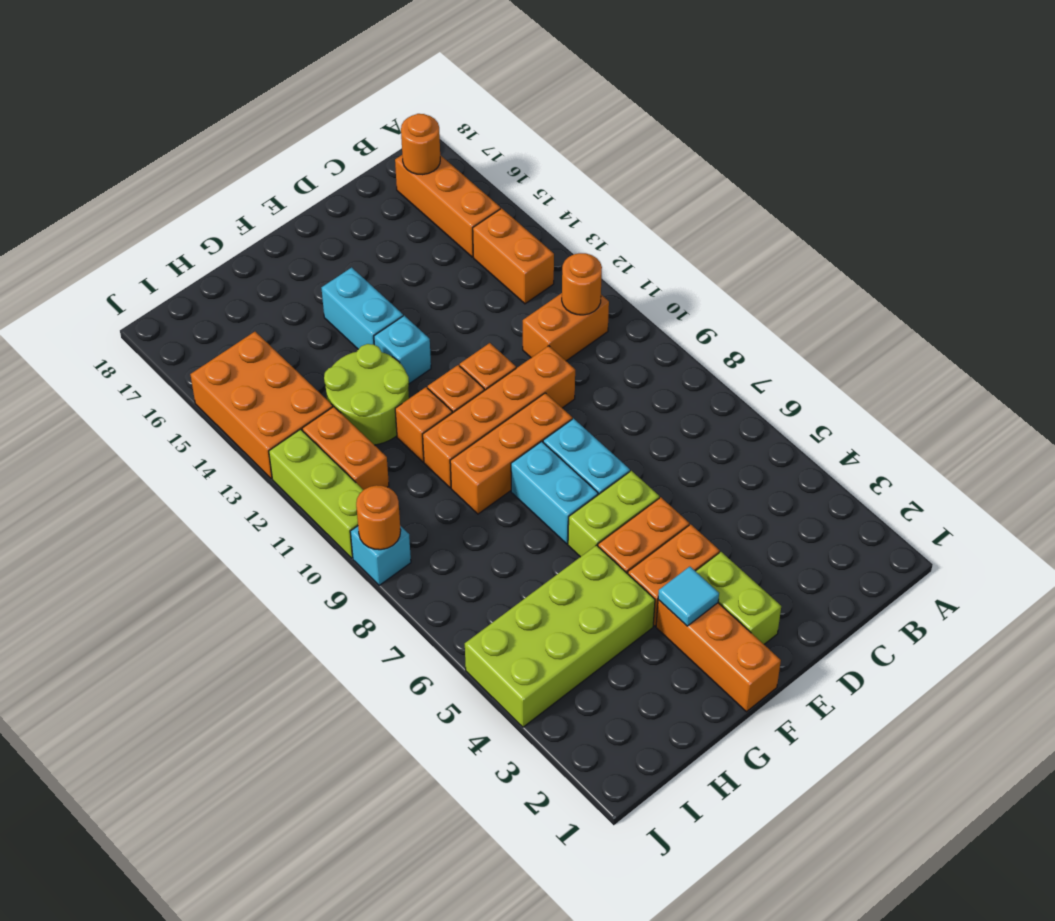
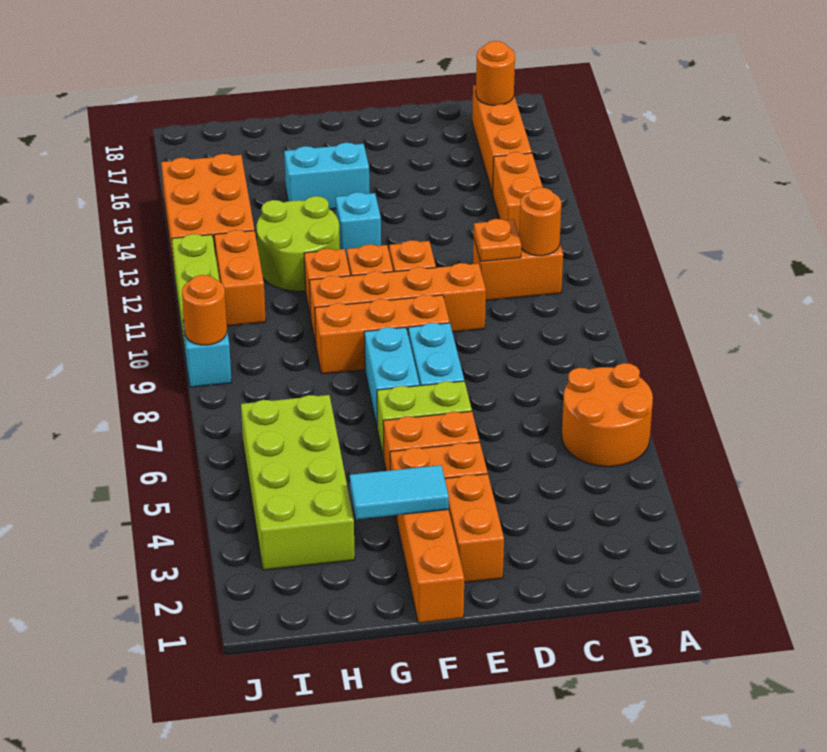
none -> orange round brick A5:B6 level 1
none -> orange plate C11 level 2
lime brick E2:E3 level 1 -> orange brick E2:E3 level 1
cyan tile F3 level 2 -> cyan tile F3:G3 level 2
cyan brick F14:F15 level 1 -> cyan brick F15:G15 level 1
lime brick G4:J5 level 1 -> lime brick H3:I6 level 1

